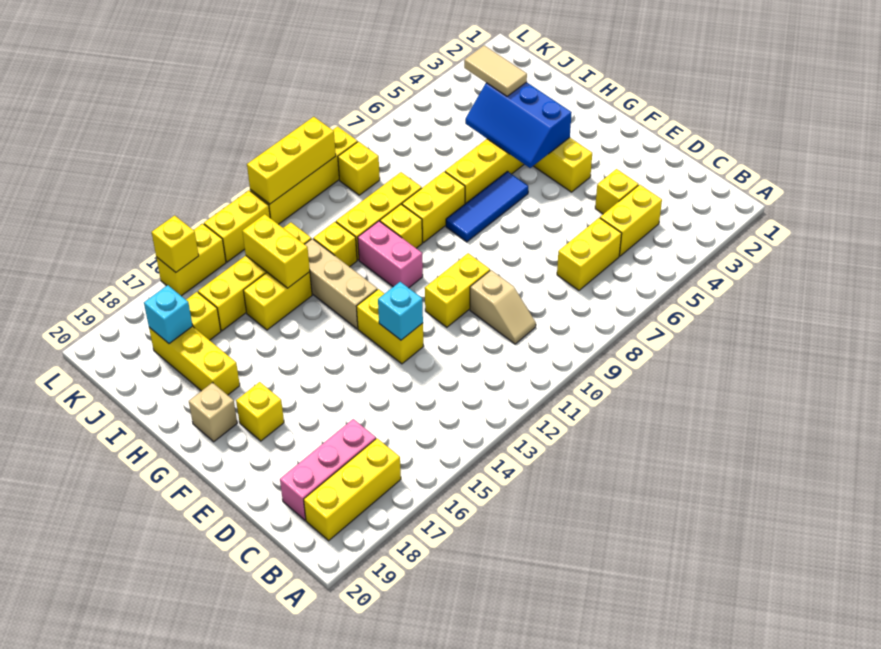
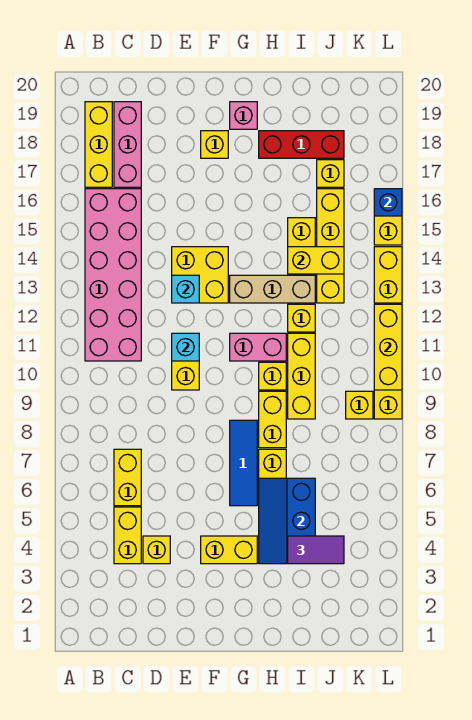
none -> pink brick B11:C16 level 1
tan slope C10:D10 level 1 top D -> none
yellow brick E13:F13 level 1 -> yellow brick E13:F14 level 1
blue slope G4:I5 level 2 top 4 -> blue slope H4:I6 level 2 top I
tan brick G19 level 1 -> pink brick G19 level 1
yellow brick H18:J18 level 1 -> red brick H18:J18 level 1
tan tile I4:J4 level 3 -> purple tile I4:J4 level 3
cyan brick J18 level 2 -> cyan brick E11 level 2
yellow brick L16 level 2 -> blue brick L16 level 2

